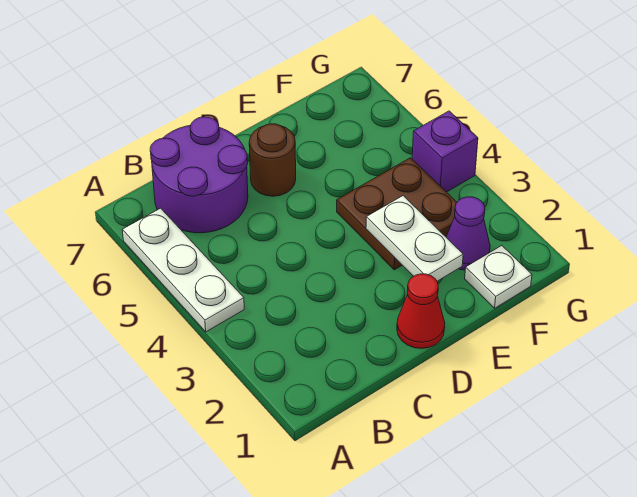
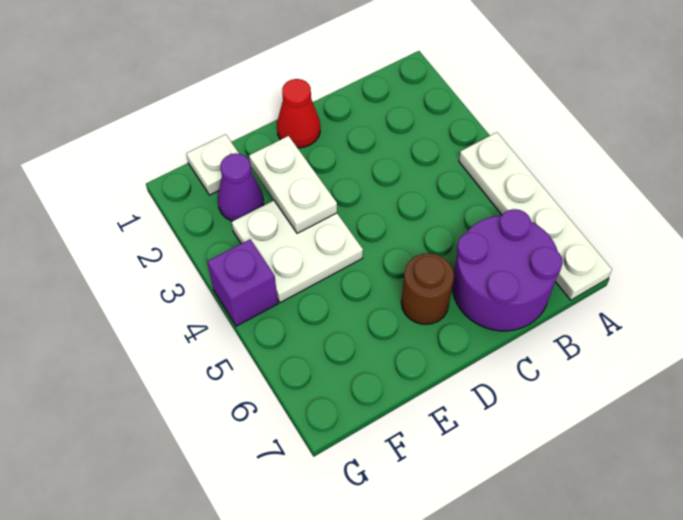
white plate A4:A6 level 1 -> white plate A4:A7 level 1
brown plate E3:F4 level 1 -> white plate E3:F4 level 1

